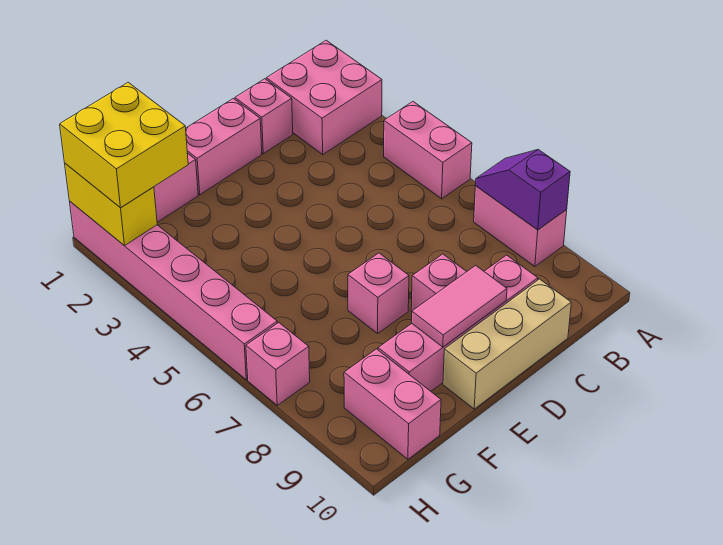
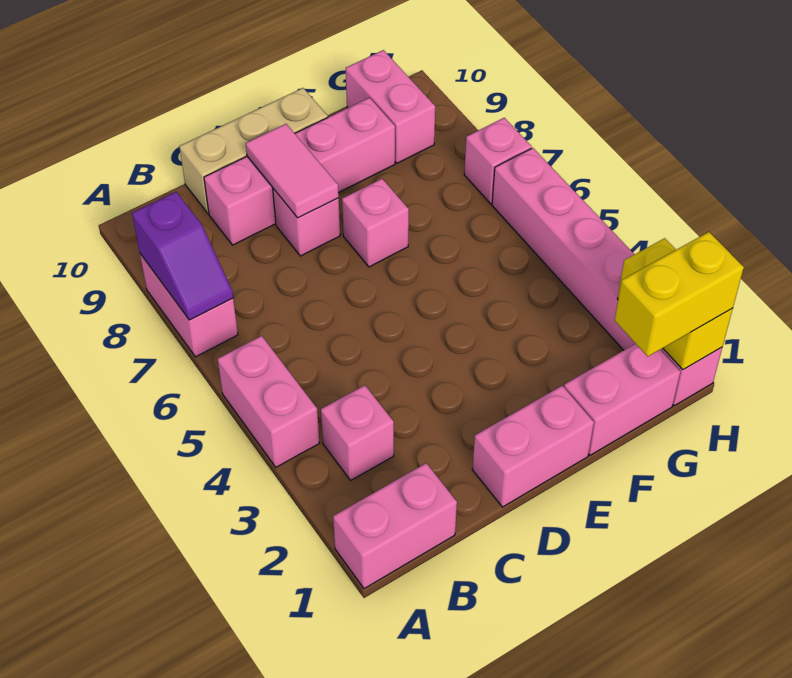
pink brick A1:B2 level 1 -> pink brick A1:B1 level 1
pink brick C1 level 1 -> pink brick B3 level 1
pink tile D9:E9 level 2 -> pink tile D8:D9 level 2
yellow brick G1:H2 level 3 -> yellow brick G1:H1 level 3

